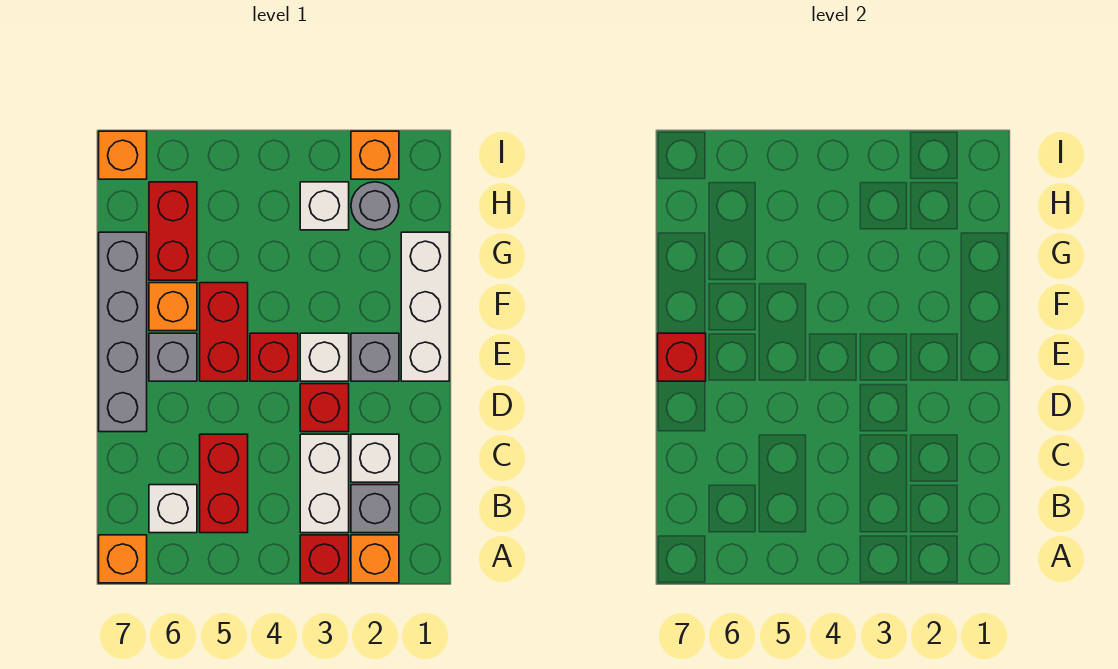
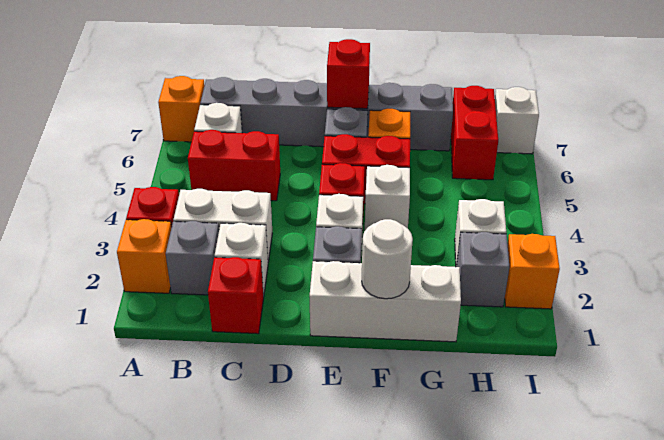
red brick D3 level 1 -> red brick C1 level 1
grey brick D7:G7 level 1 -> grey brick B7:G7 level 1
none -> white round brick F1 level 2
none -> white brick F4 level 1
red brick G6:H6 level 1 -> red brick H6:H7 level 1
grey round brick H2 level 1 -> grey brick H2 level 1
orange brick I7 level 1 -> white brick I7 level 1

